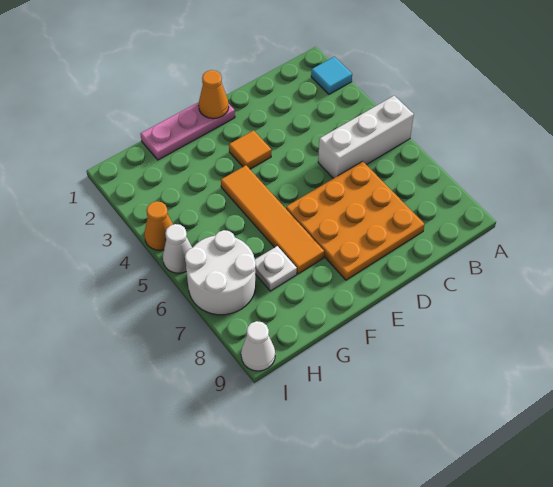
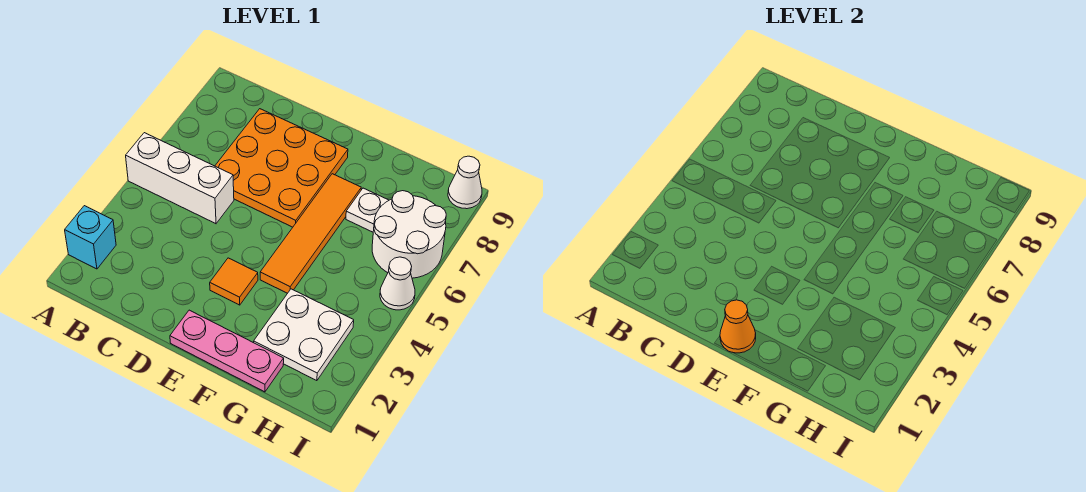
cyan tile A2 level 1 -> cyan brick A2 level 1
none -> white plate G2:H3 level 1
orange cone I4 level 1 -> none

